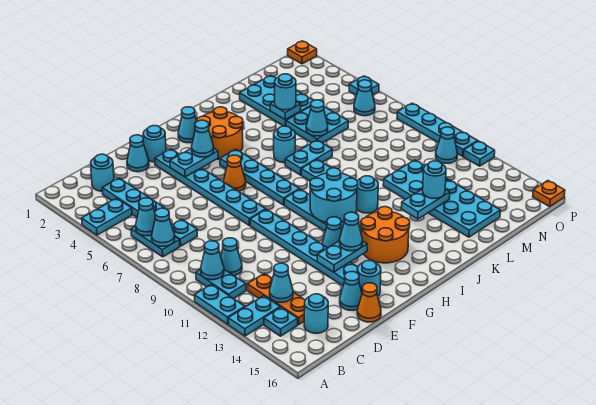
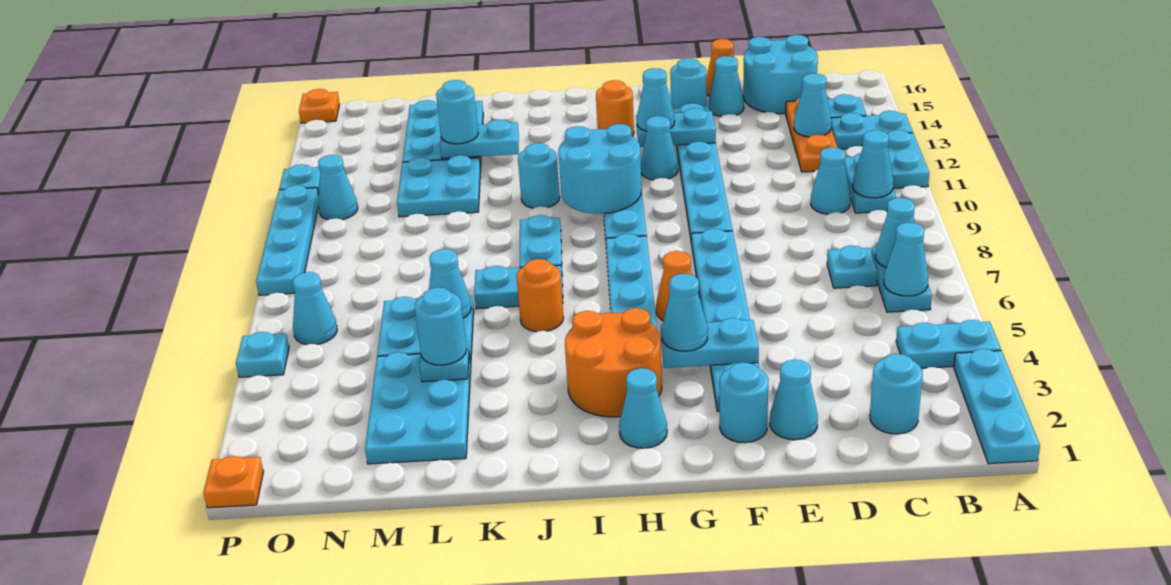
cyan plate C3:C5 level 1 -> cyan plate A1:A3 level 1
cyan round brick C15 level 1 -> cyan round brick C15:D16 level 1
orange round brick H13:I14 level 1 -> orange round brick H14 level 1
cyan round brick J6 level 1 -> orange round brick J6 level 1

